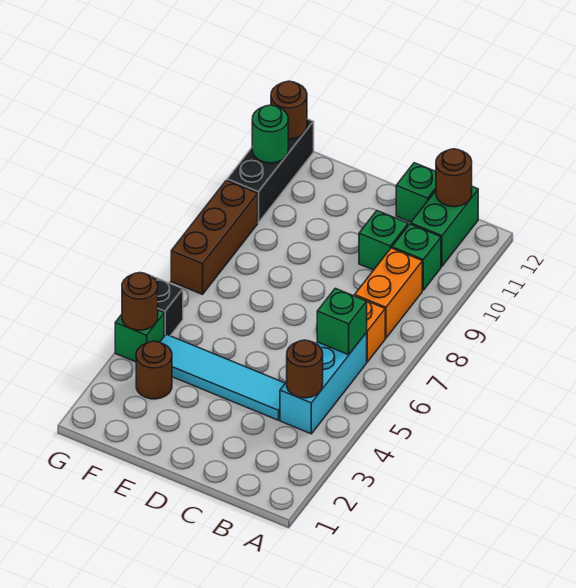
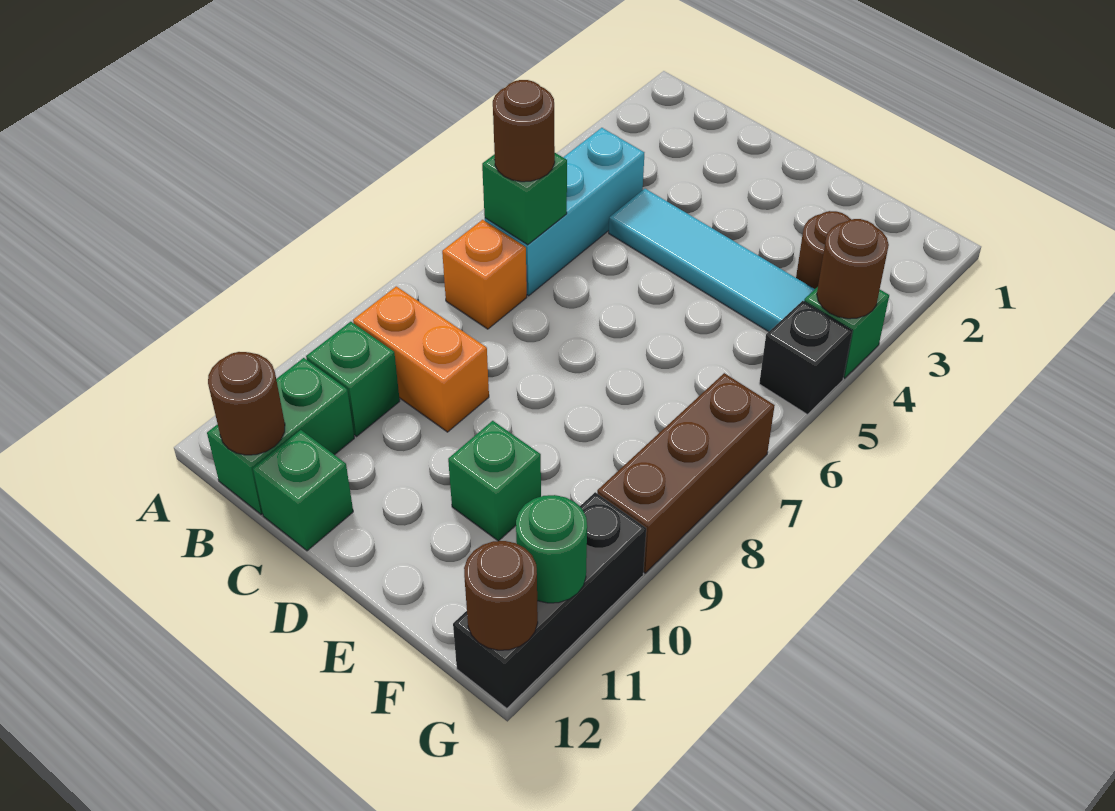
brown round brick B4 level 2 -> brown round brick B6 level 3
orange brick B8:B9 level 1 -> orange brick B9:C9 level 1
green brick C10 level 1 -> green brick E10 level 1

